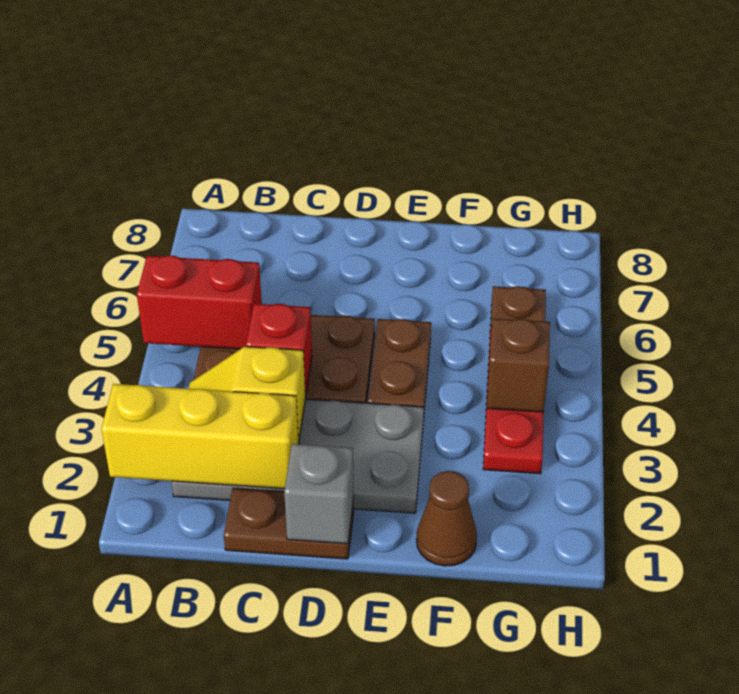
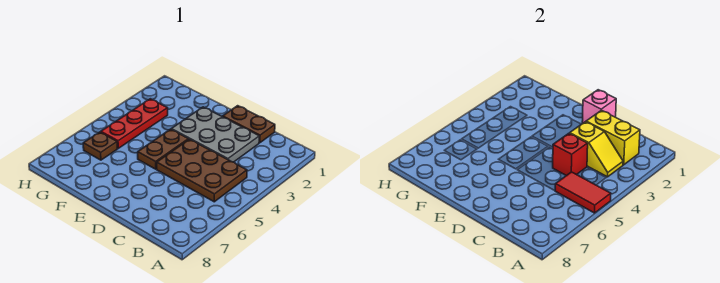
yellow brick A2:C2 level 2 -> yellow brick B2:C2 level 2
red brick A5:B5 level 2 -> red tile A5:B5 level 2
grey plate B2:E3 level 1 -> grey plate C2:E3 level 1
grey brick D1 level 2 -> pink brick D1 level 2
brown cone F1 level 1 -> none
brown brick G4 level 2 -> none

